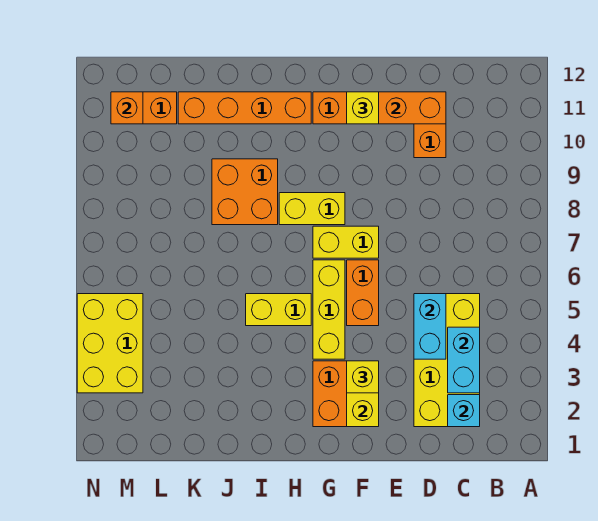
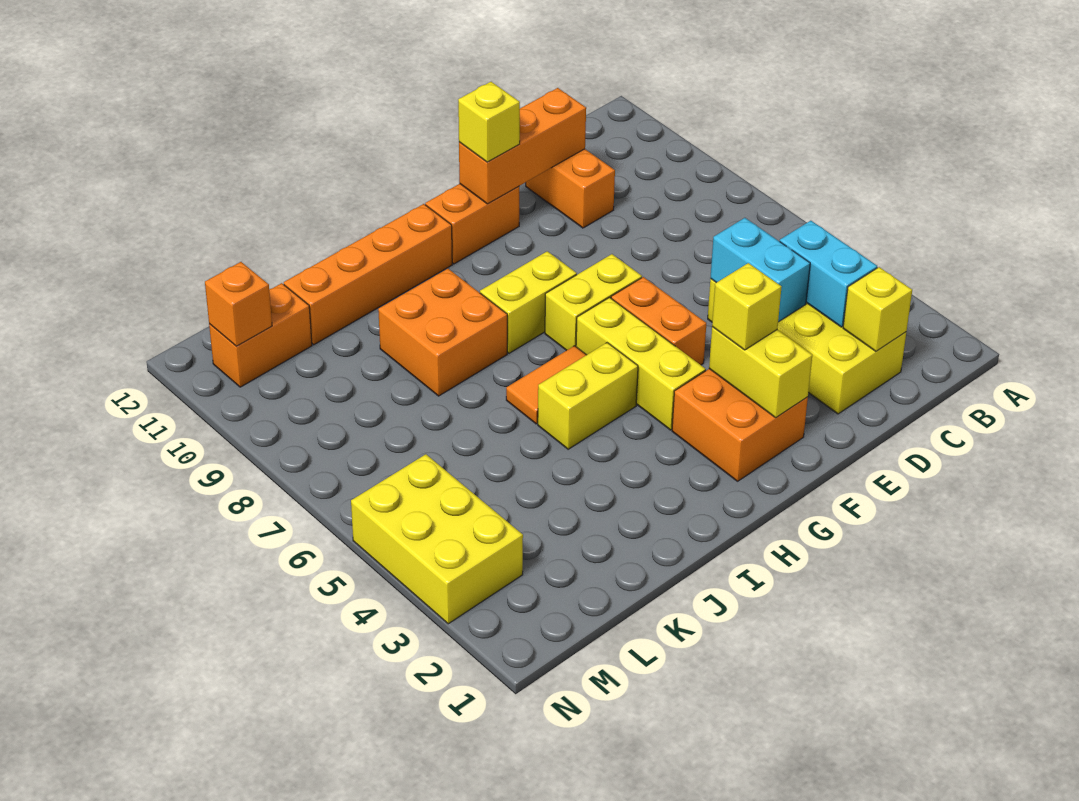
cyan brick C2 level 2 -> yellow brick C2 level 2
none -> orange tile H6:I6 level 1

